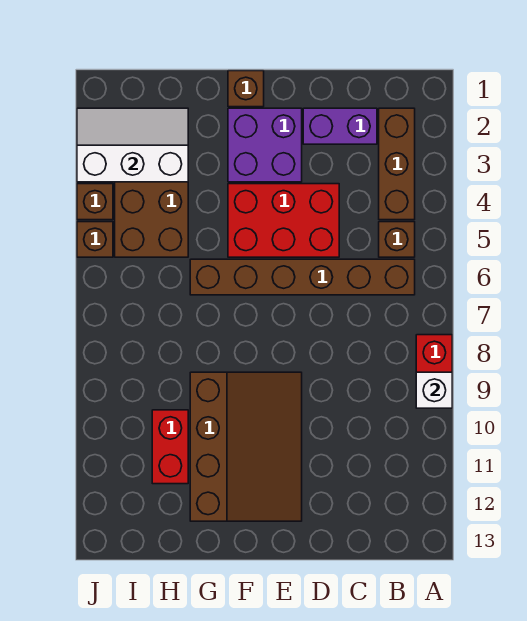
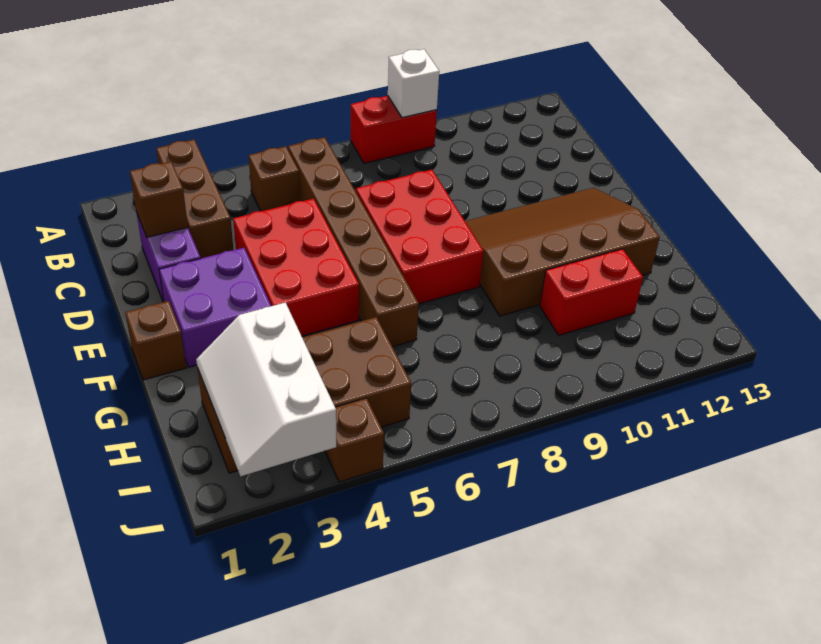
brown brick B2:B4 level 1 -> brown brick A3:C3 level 1
none -> red brick D7:F8 level 1
brown brick J5 level 1 -> brown brick C2 level 2

